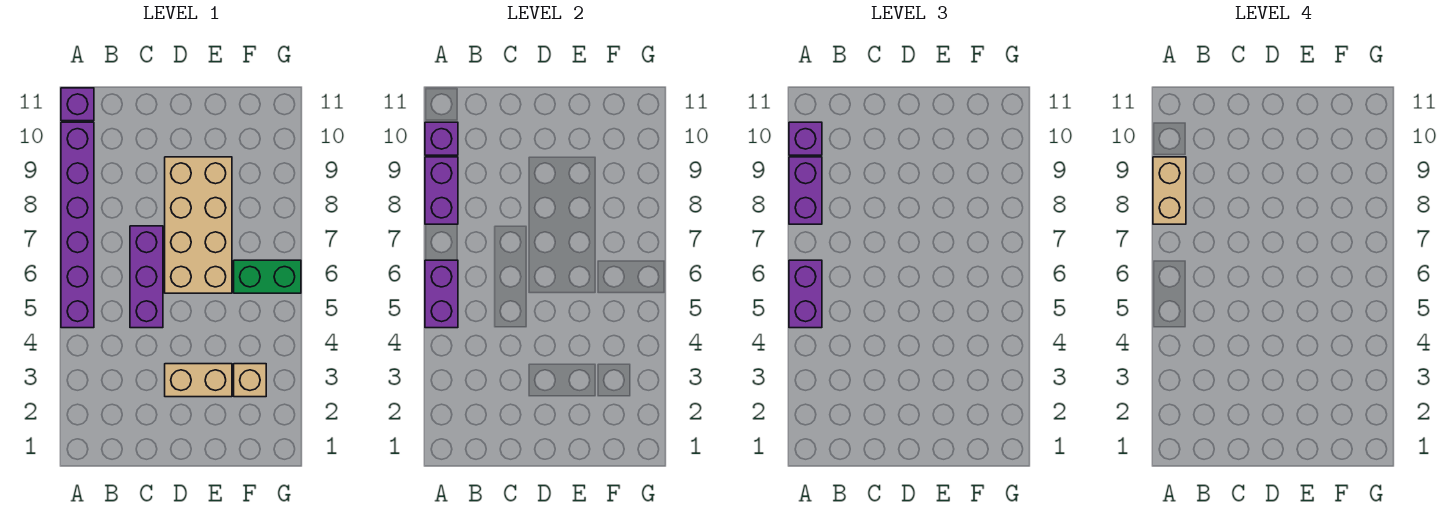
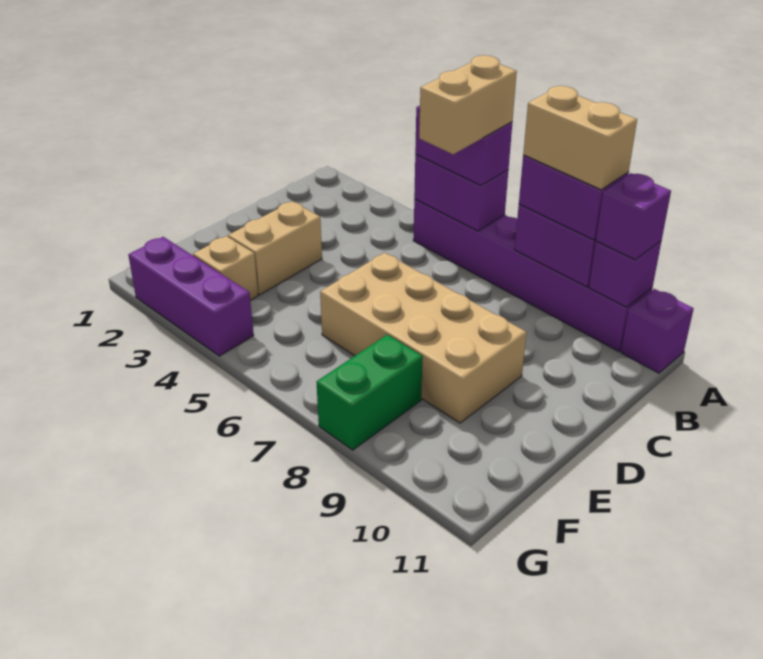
none -> tan brick A6:B6 level 4
purple brick C5:C7 level 1 -> purple brick G2:G4 level 1
green brick F6:G6 level 1 -> green brick F8:G8 level 1

